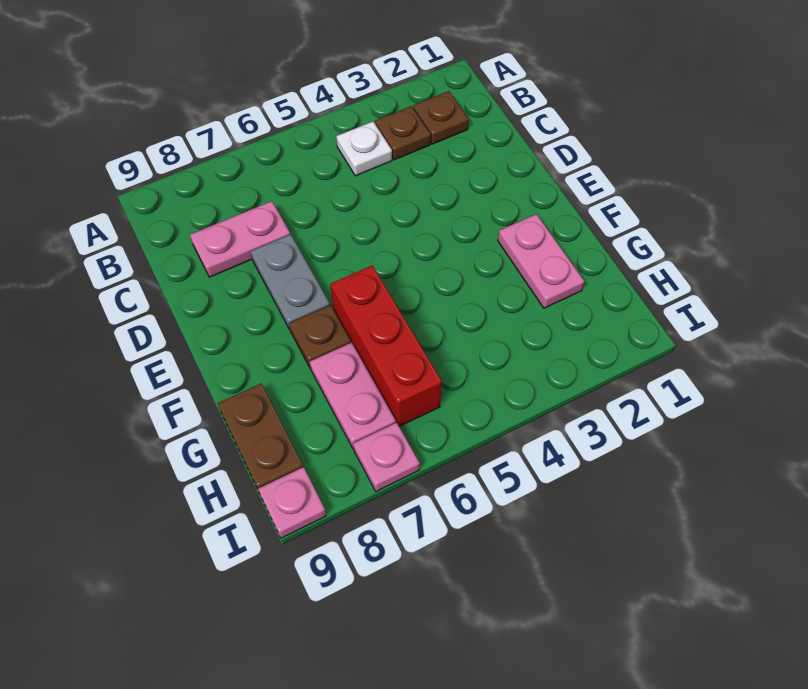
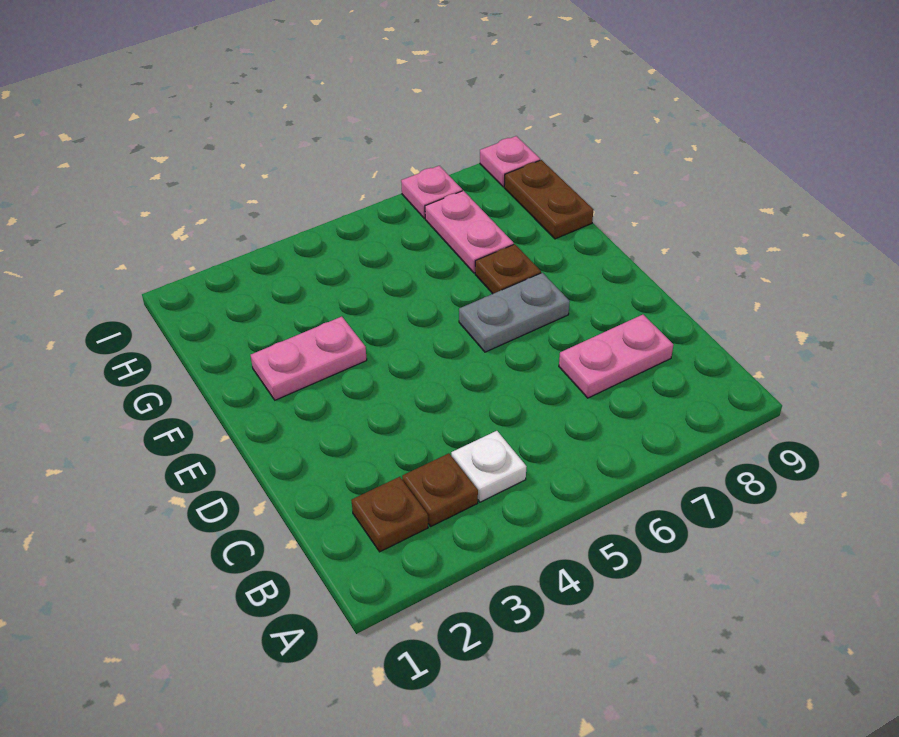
grey plate D7:E7 level 1 -> grey plate E6:E7 level 1
pink plate F2:G2 level 1 -> pink plate F2:F3 level 1
red brick F6:H6 level 1 -> none

